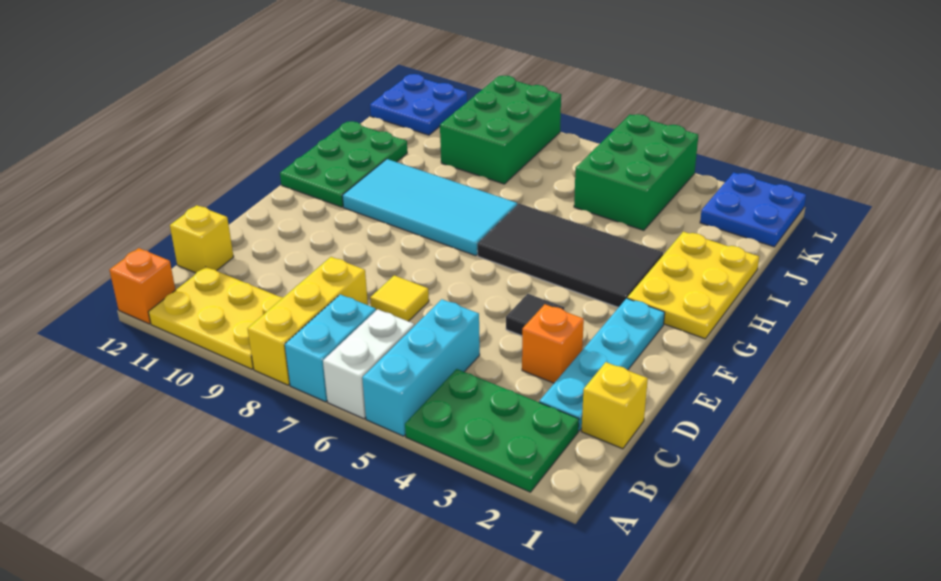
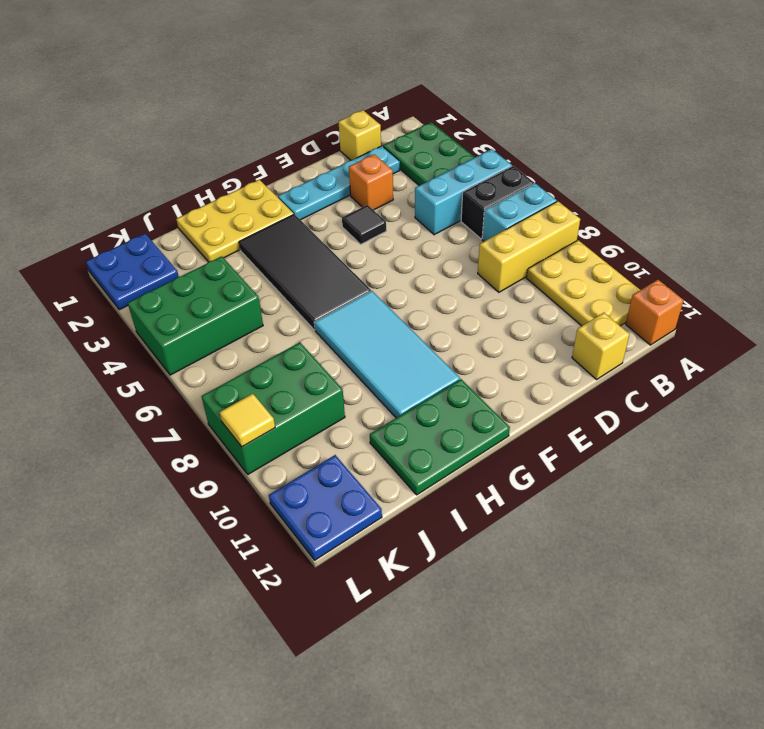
white brick A6:B6 level 1 -> black brick A6:B6 level 1
yellow tile D7 level 1 -> yellow tile L9 level 2

